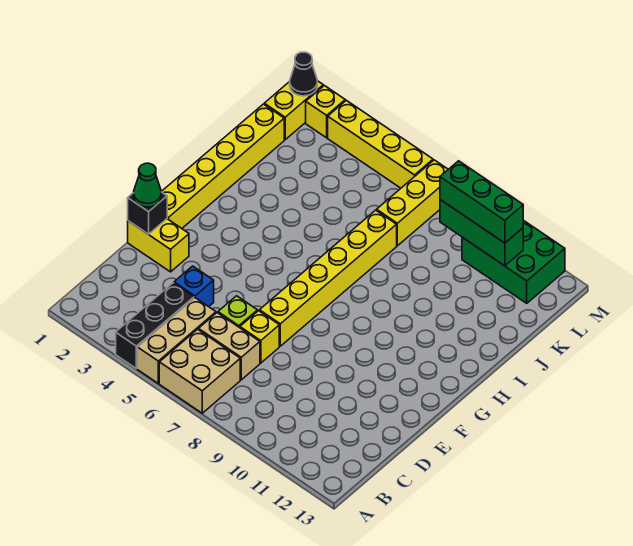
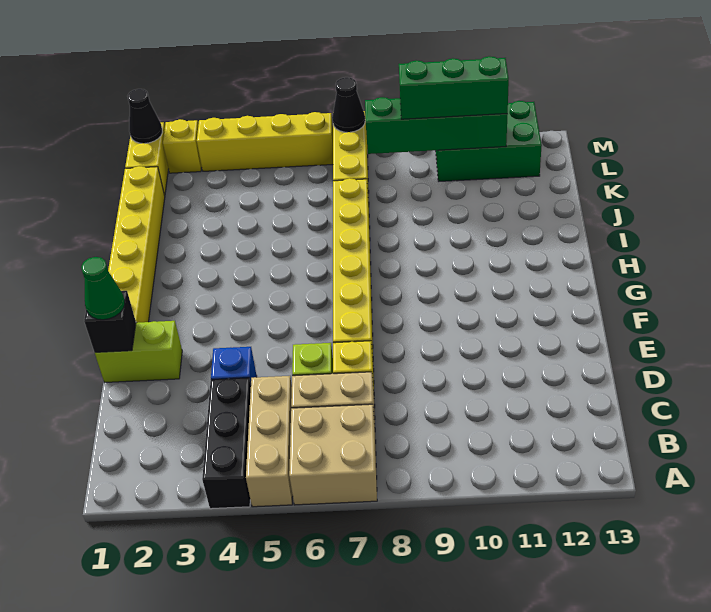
yellow brick E1:E2 level 1 -> lime brick E1:E2 level 1
green brick L9:L11 level 2 -> green brick L8:L11 level 2
none -> black cone M7 level 2

